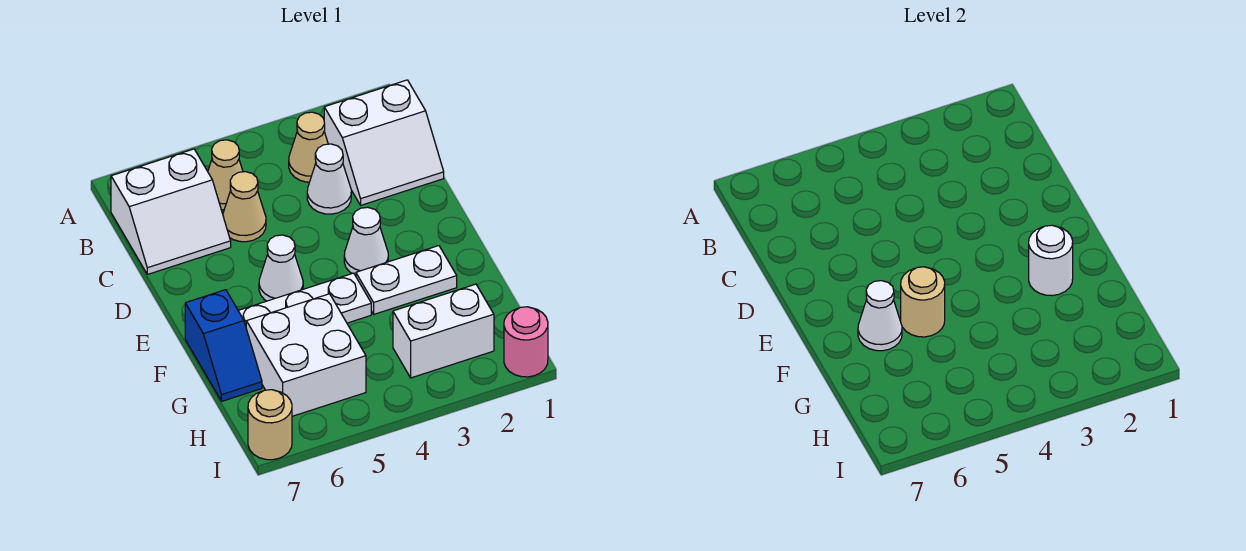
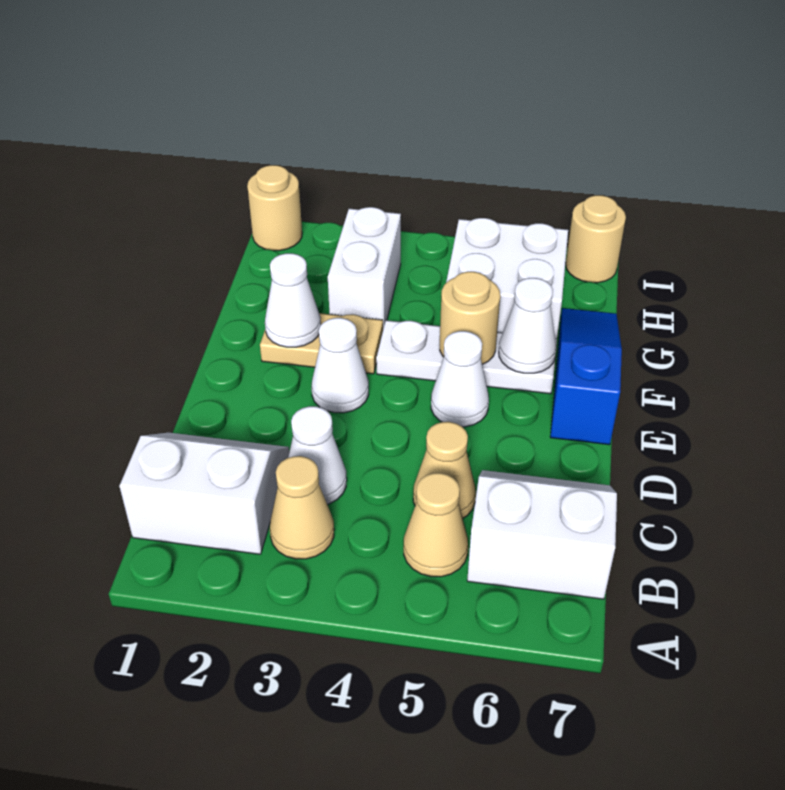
white plate F2:F3 level 1 -> tan plate F2:F3 level 1
white round brick F2 level 2 -> white cone F2 level 2
blue slope F7:G7 level 1 top F -> blue slope E7:G7 level 1 top E
white brick H2:H3 level 1 -> white brick G3:H3 level 1
pink round brick I1 level 1 -> tan round brick I1 level 1

